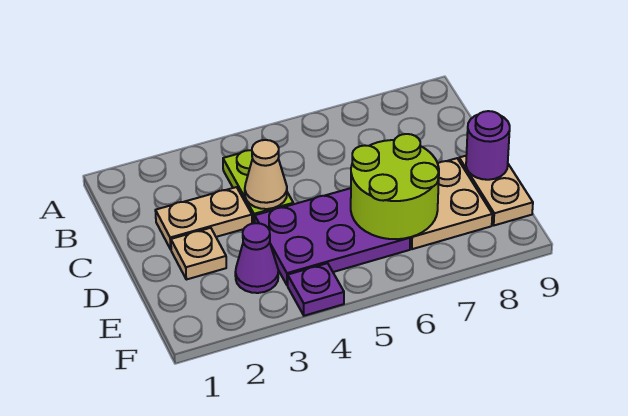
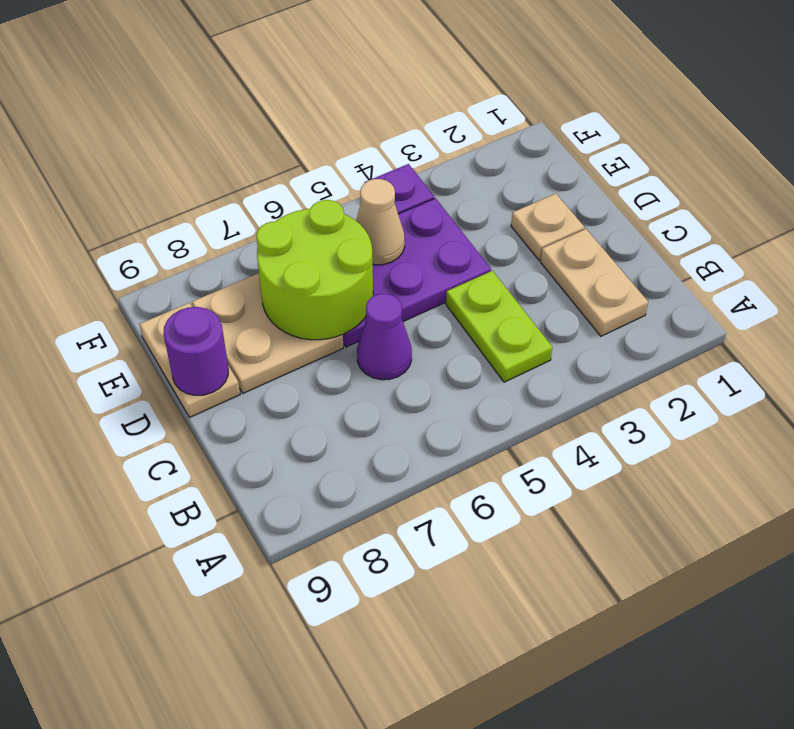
tan plate C2:C3 level 1 -> tan plate B2:C2 level 1
tan cone C4 level 2 -> tan cone E5 level 2
purple cone E3 level 1 -> purple cone C6 level 1

